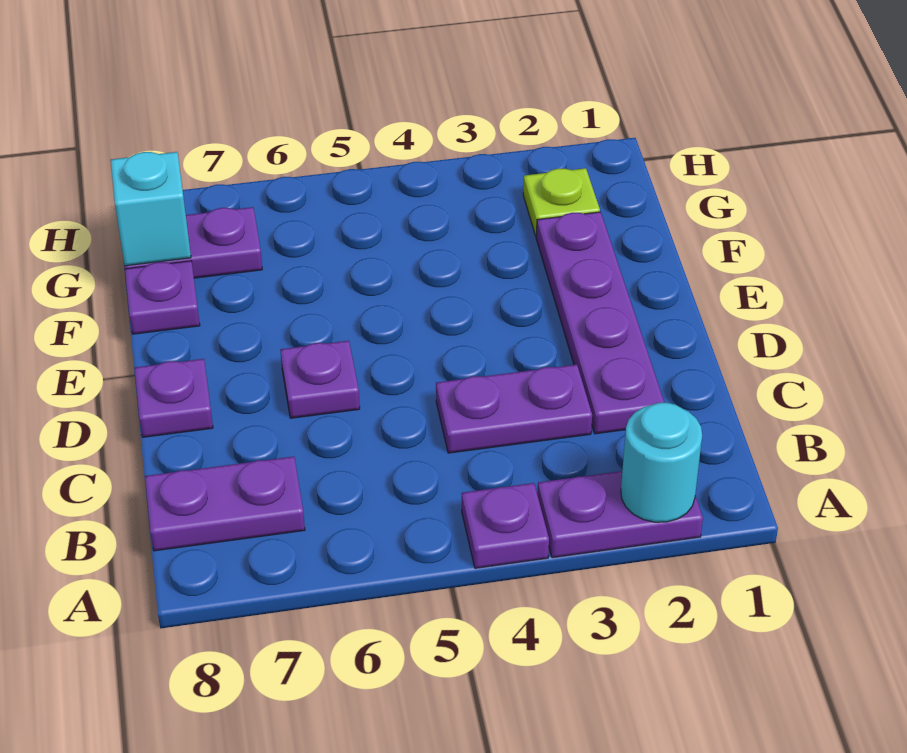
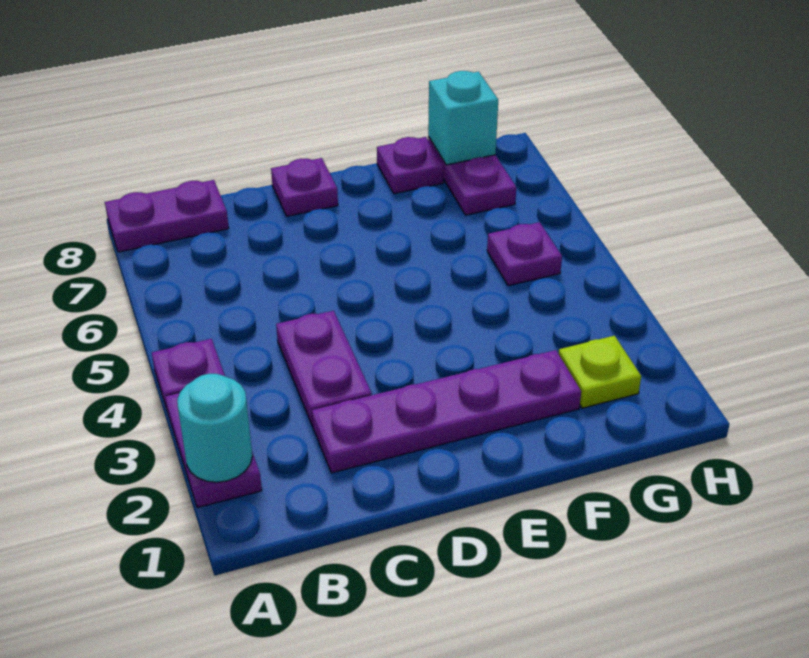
purple plate B7:B8 level 1 -> purple plate A8:B8 level 1
purple plate D6 level 1 -> purple plate G5 level 1

